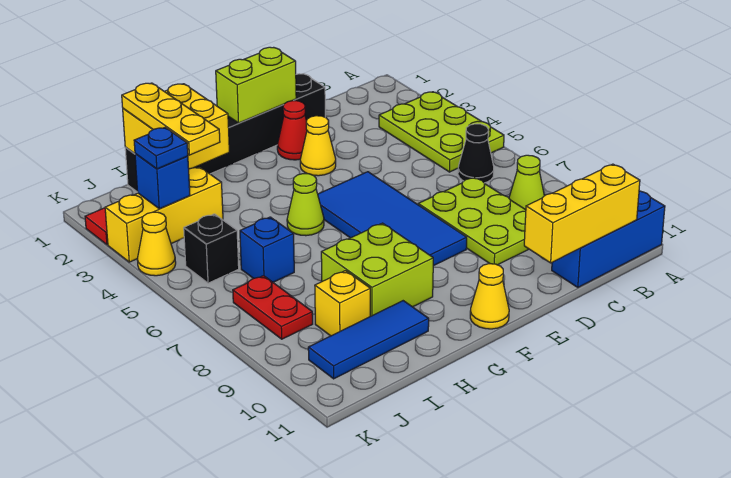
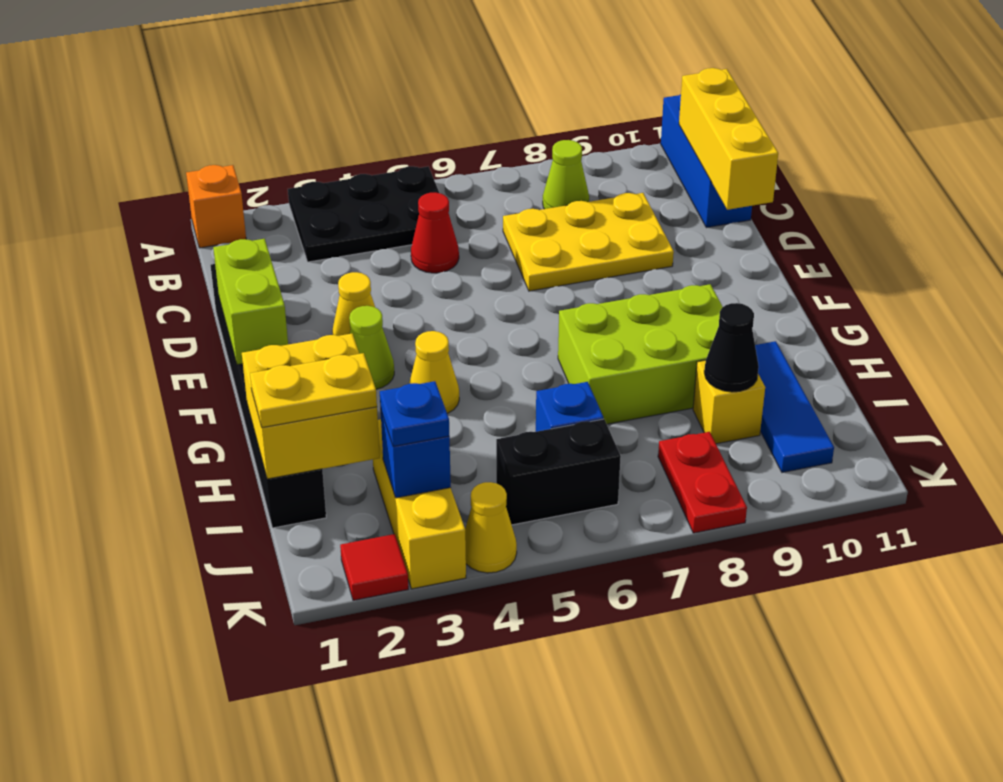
none -> orange brick A1 level 1
lime plate A3:B5 level 1 -> black plate A3:B5 level 1
black cone B6 level 1 -> black cone I9 level 2
lime plate C7:D9 level 1 -> yellow plate C7:D9 level 1
red cone E2 level 1 -> red cone C5 level 1
blue tile E5:F8 level 1 -> none
yellow cone F11 level 1 -> yellow cone G4 level 1
lime cone G5 level 1 -> lime cone F3 level 1
lime brick G8:H9 level 1 -> lime brick G7:H9 level 1
yellow plate I1:I3 level 3 -> yellow plate I1:I2 level 3
black brick J5 level 1 -> black brick J5:J6 level 1
red plate J7:J8 level 1 -> red plate J8:K8 level 1

